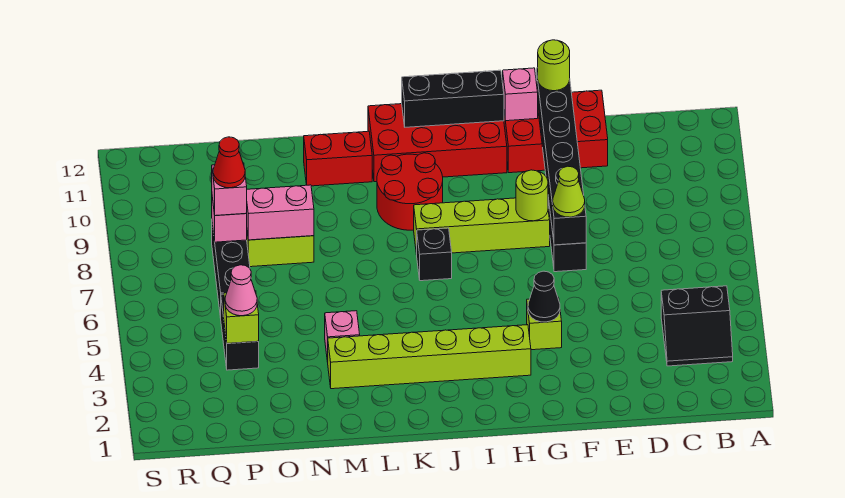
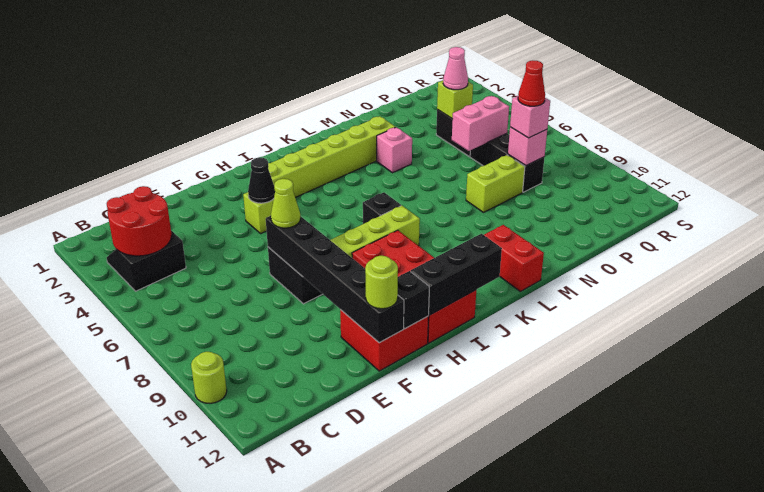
red brick E11:G12 level 1 -> red brick F11:G12 level 1
lime round brick G8 level 2 -> lime round brick A10 level 1
pink brick G12 level 2 -> black brick G12 level 2
red brick H11:K12 level 1 -> red brick H9:I12 level 1
red round brick J9:K10 level 1 -> red round brick B3:C4 level 2
red brick L11:M11 level 1 -> red brick L11:L12 level 1
pink brick N8:O8 level 2 -> pink brick O6:P6 level 2

